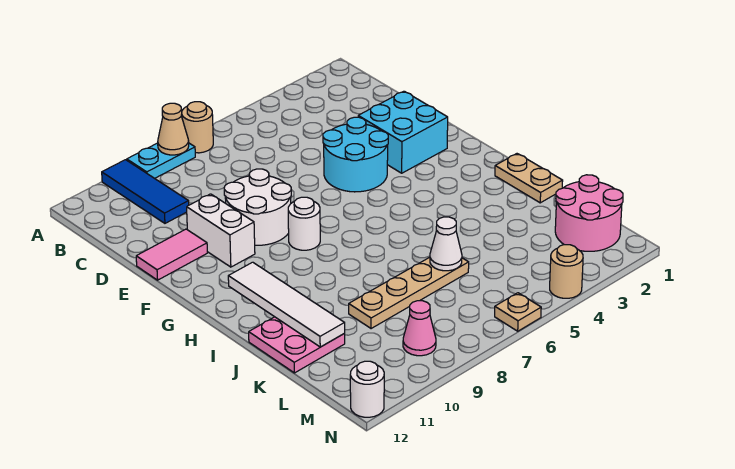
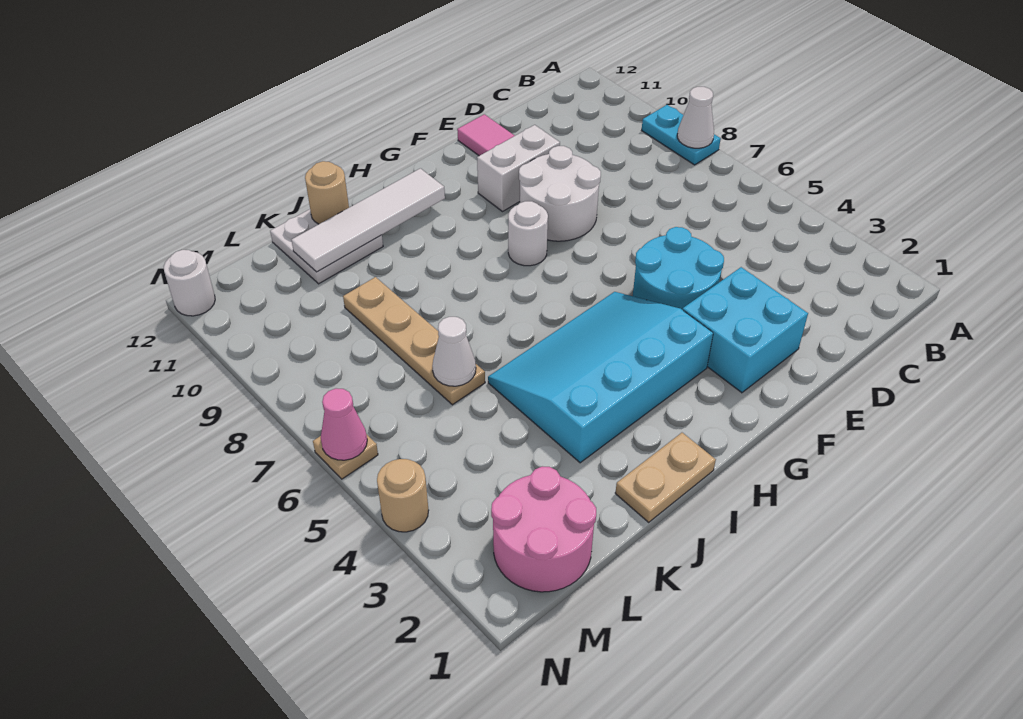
tan round brick A7 level 1 -> tan round brick J12 level 2
tan cone A8 level 2 -> white cone A8 level 2
blue tile A10:C10 level 1 -> none
none -> cyan slope G3:J5 level 1 top 3
pink plate J11:K12 level 1 -> white plate J11:K12 level 1
pink cone M9 level 1 -> pink cone N6 level 2

